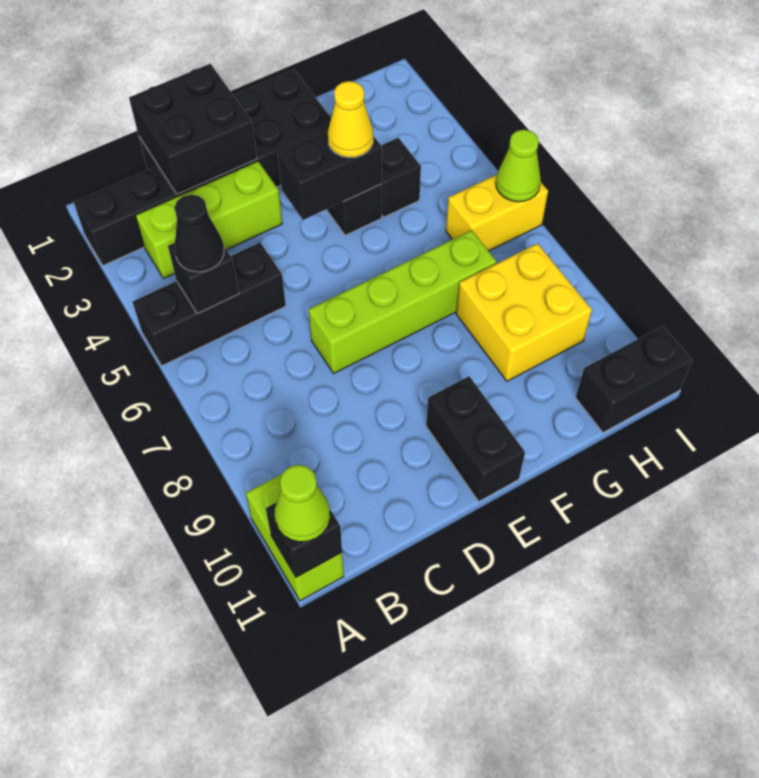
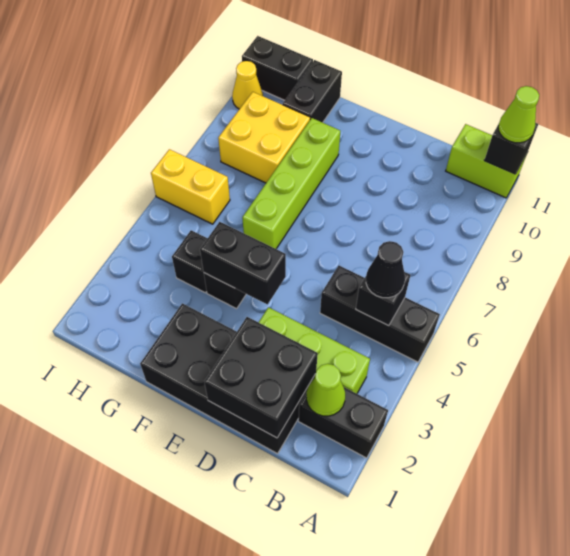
lime brick A10:A11 level 1 -> lime brick A11:B11 level 1
lime brick D7:G7 level 1 -> lime brick F6:F9 level 1
black brick E10:E11 level 1 -> black brick G10:G11 level 1
yellow cone F4 level 3 -> yellow cone I10 level 1
lime cone I6 level 2 -> lime cone B2 level 2

